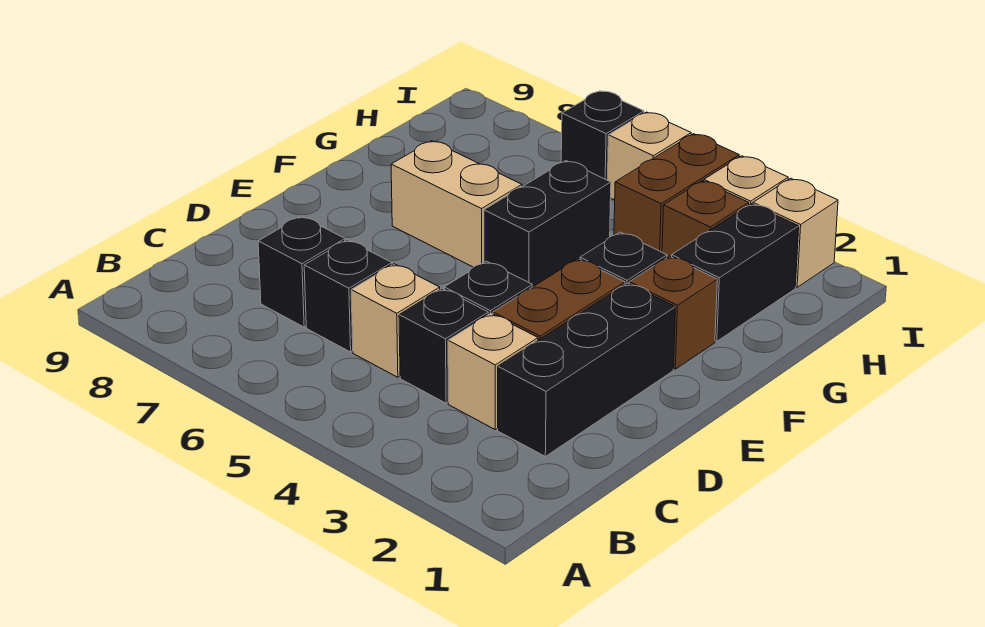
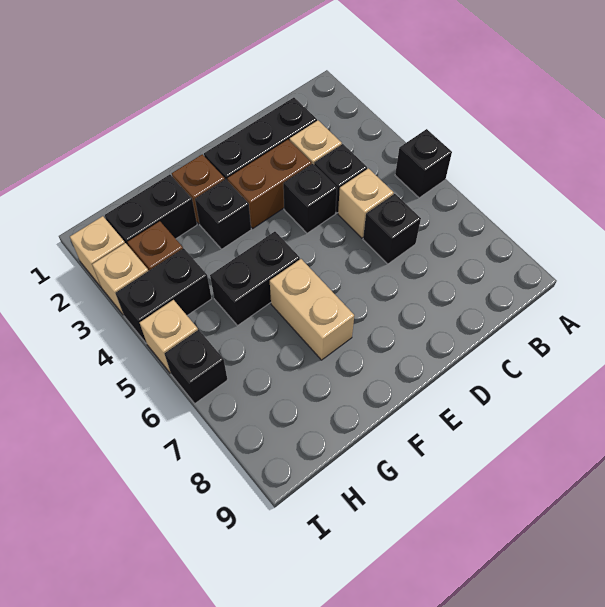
black brick C7 level 1 -> black brick A5 level 1
brown brick H4:I4 level 1 -> black brick H4:I4 level 1

